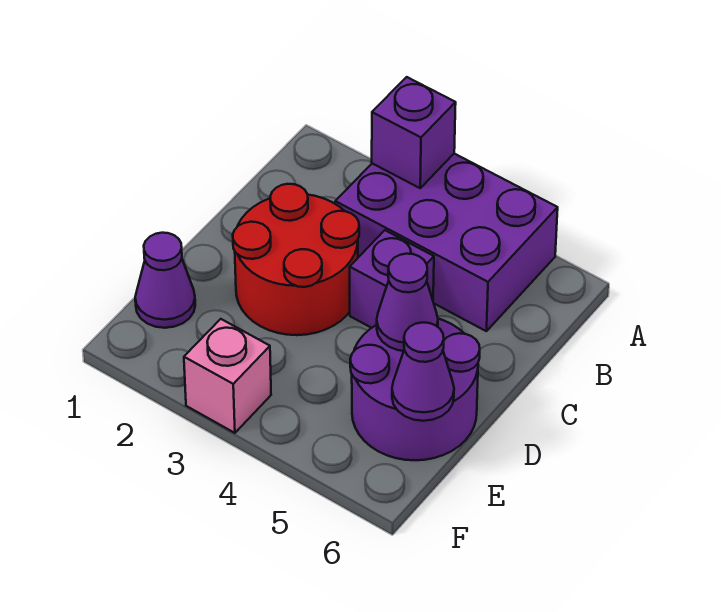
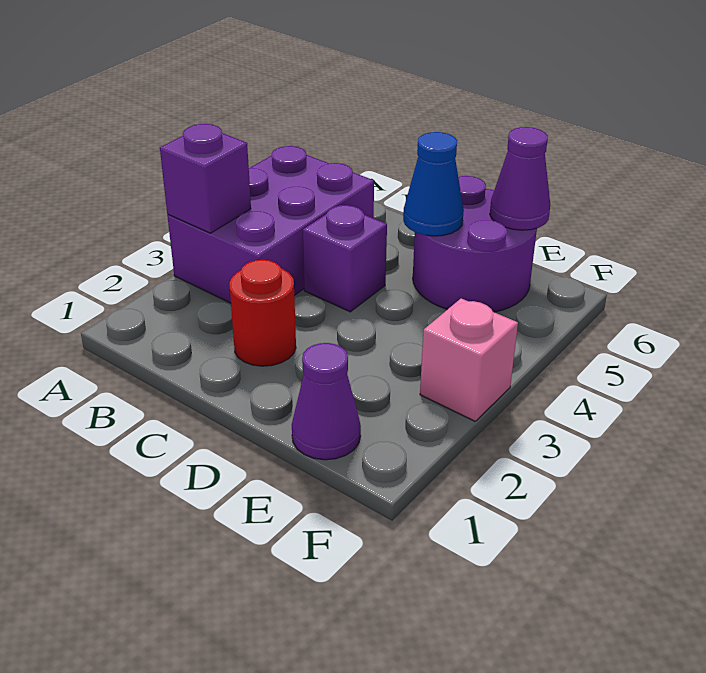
red round brick C2:D3 level 1 -> red round brick C2 level 1
purple cone D5 level 2 -> blue cone D5 level 2

